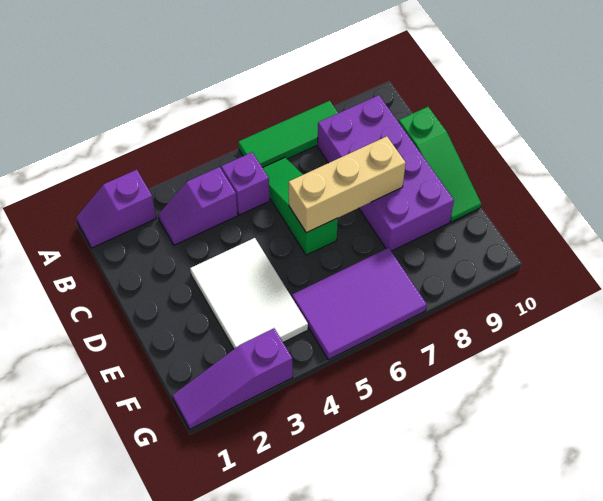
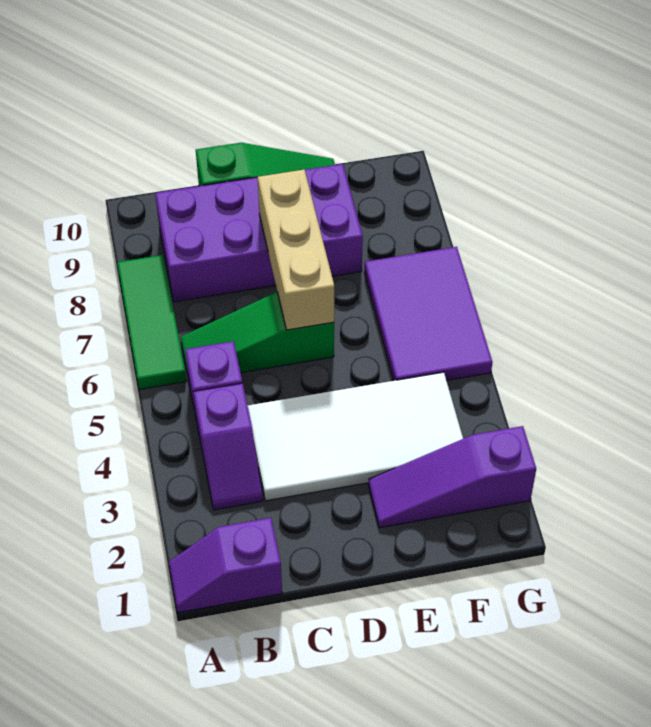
purple slope A1:A2 level 1 top 2 -> purple slope A1:B1 level 1 top B
white tile D3:F4 level 1 -> white tile C3:F4 level 1
purple slope G1:G3 level 1 top 3 -> purple slope E2:G2 level 1 top G

